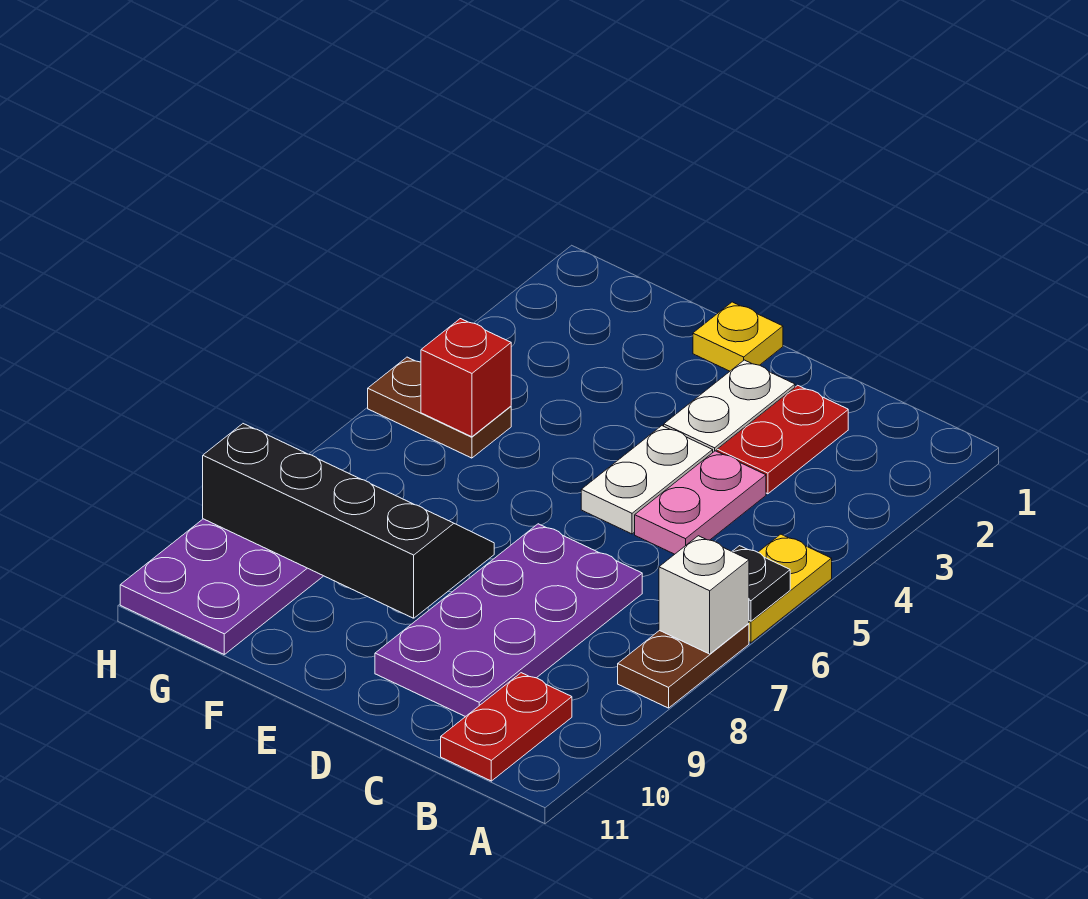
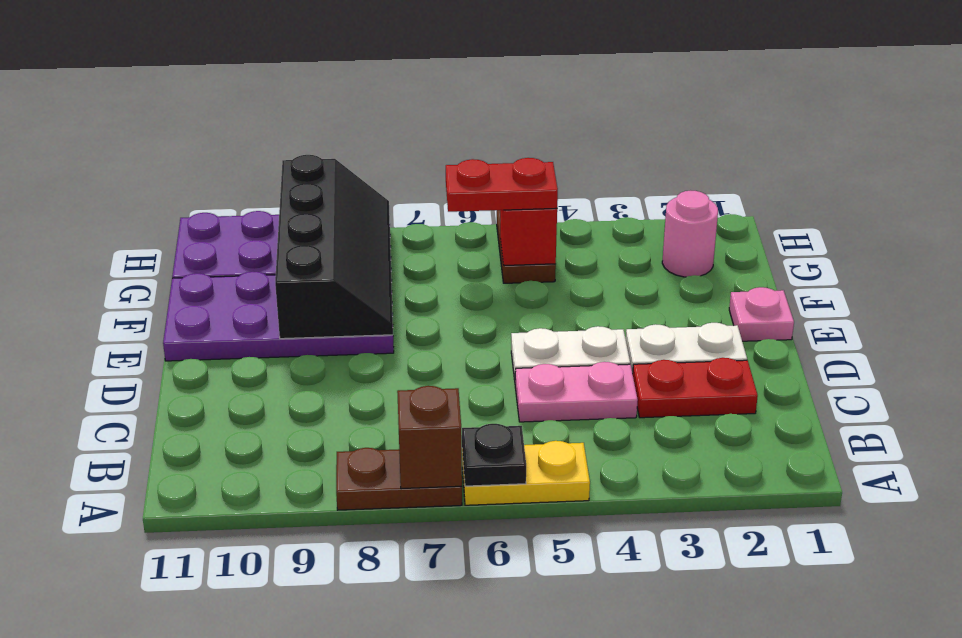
white brick A7 level 2 -> brown brick A7 level 2
red plate B10:B11 level 1 -> red plate G5:G6 level 3
purple plate C7:D10 level 1 -> purple plate E8:F11 level 1
yellow plate E1 level 1 -> pink plate E1 level 1
none -> pink round brick G2 level 1

